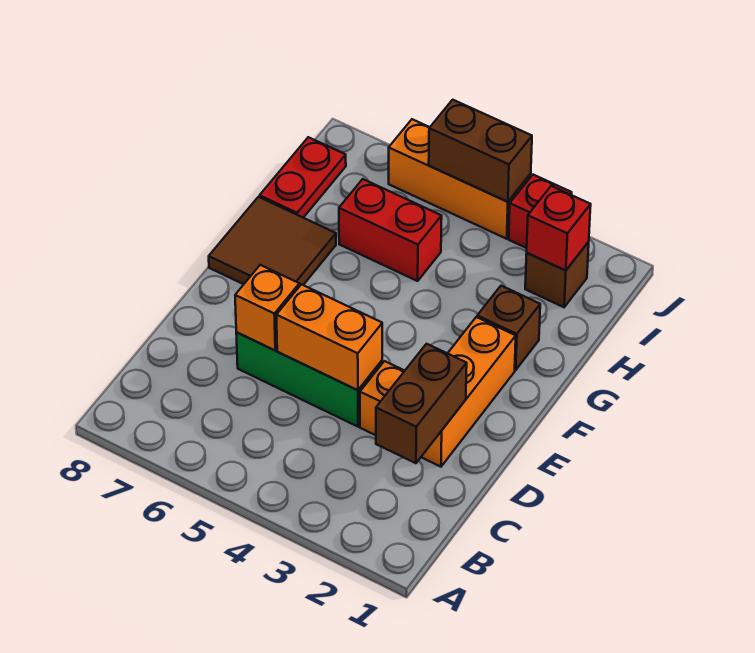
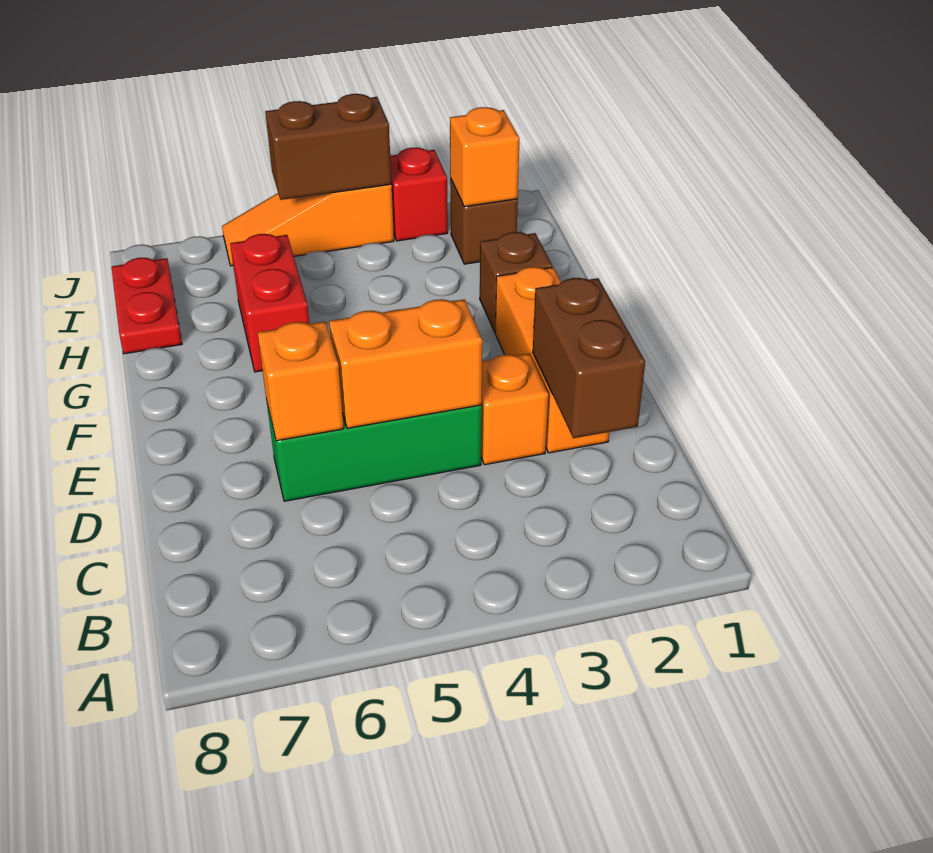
brown tile F7:G8 level 1 -> none
red brick H5:H6 level 1 -> red brick G6:H6 level 1
red brick I2 level 2 -> orange brick I2 level 2
orange brick J4:J6 level 1 -> orange slope J4:J6 level 1 top 4

